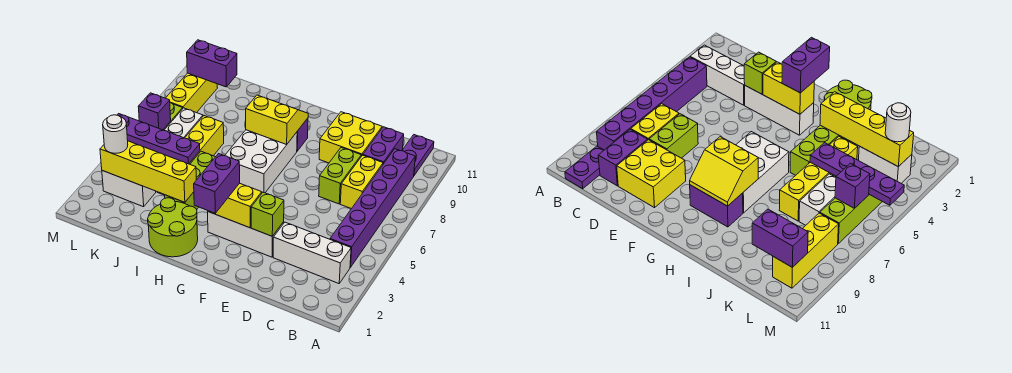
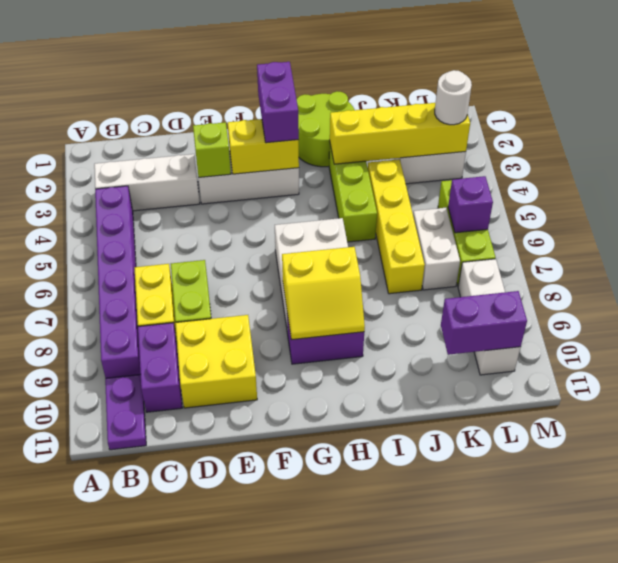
purple plate J5:M5 level 2 -> none
yellow brick L8:L10 level 1 -> white brick L8:L10 level 1

